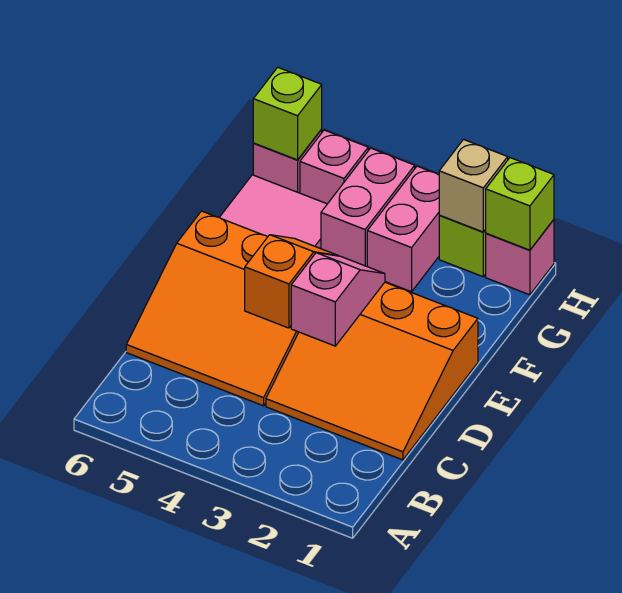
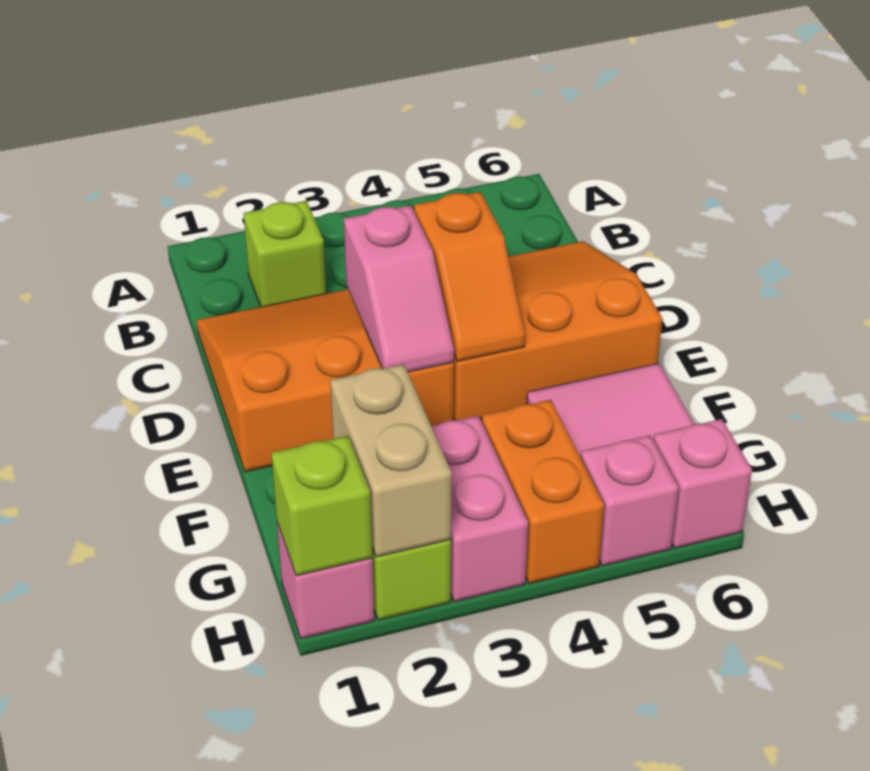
pink brick G4:H4 level 1 -> orange brick G4:H4 level 1
tan brick H2 level 2 -> tan brick G2:H2 level 2
lime brick H6 level 2 -> lime brick B2 level 1

